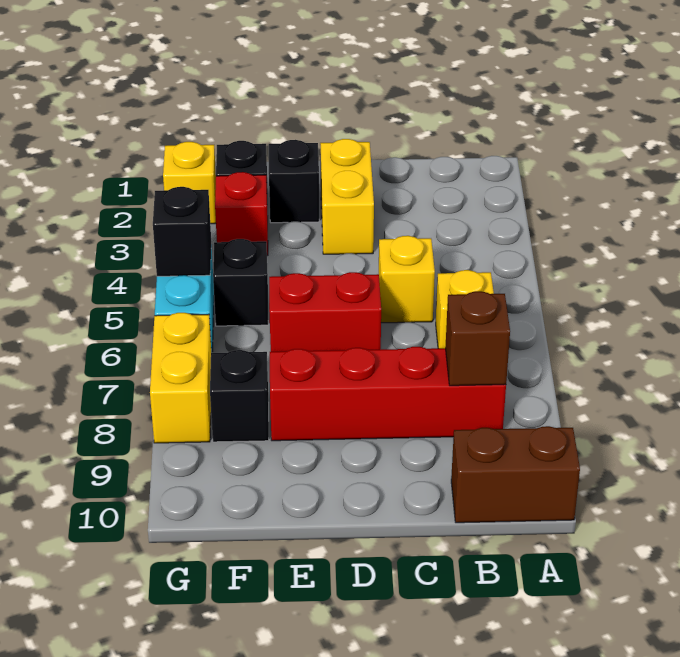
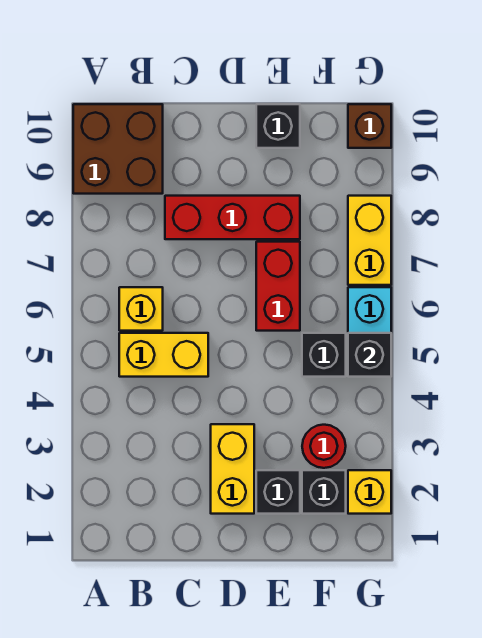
brown brick A10:B10 level 1 -> brown brick A9:B10 level 1
red brick B8:E8 level 1 -> red brick C8:E8 level 1
brown brick B8 level 2 -> brown brick G10 level 1
yellow brick C5 level 1 -> yellow brick B5:C5 level 1
red brick D6:E6 level 1 -> red brick E6:E7 level 1
red brick F3 level 1 -> red round brick F3 level 1
black brick F8 level 1 -> black brick E10 level 1

